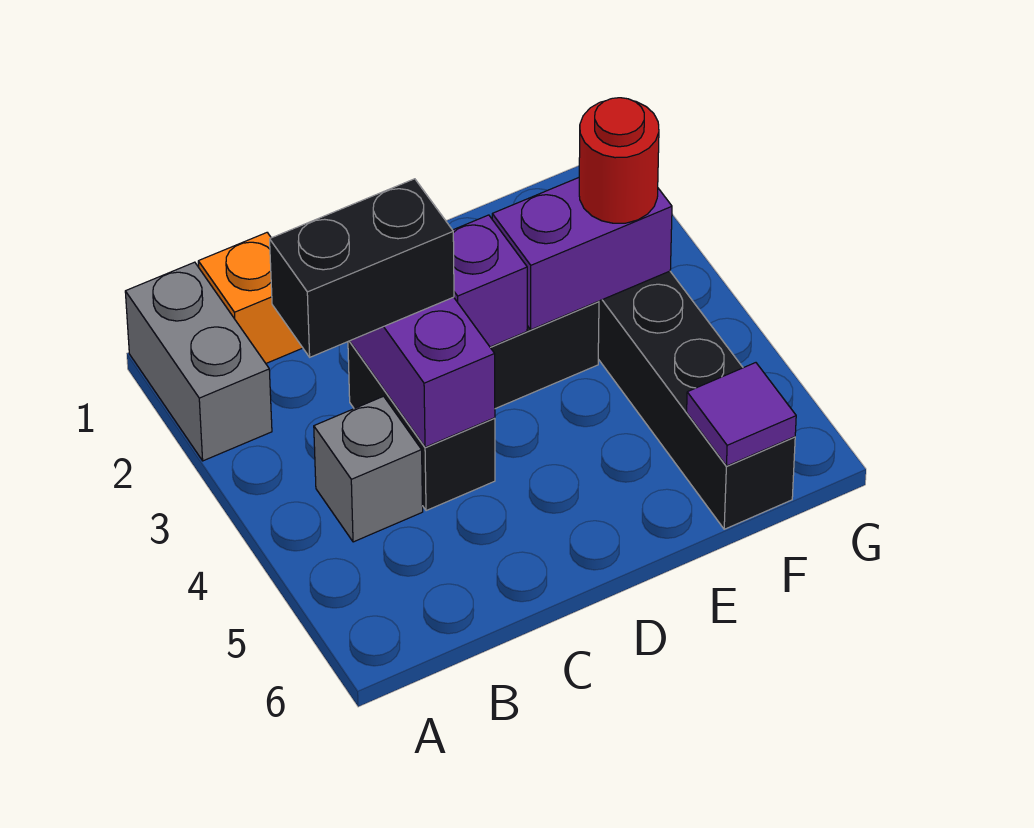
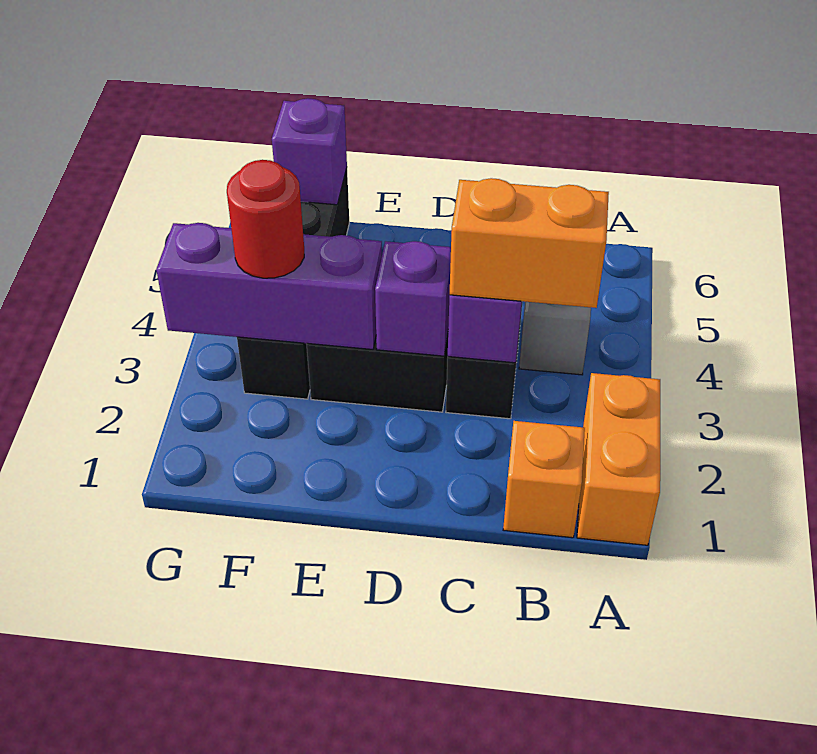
grey brick A1:A2 level 1 -> orange brick A1:A2 level 1
black brick B3:C3 level 3 -> orange brick B3:C3 level 3
purple brick E3:F3 level 2 -> purple brick E3:G3 level 2
purple tile F6 level 2 -> purple brick F6 level 2

